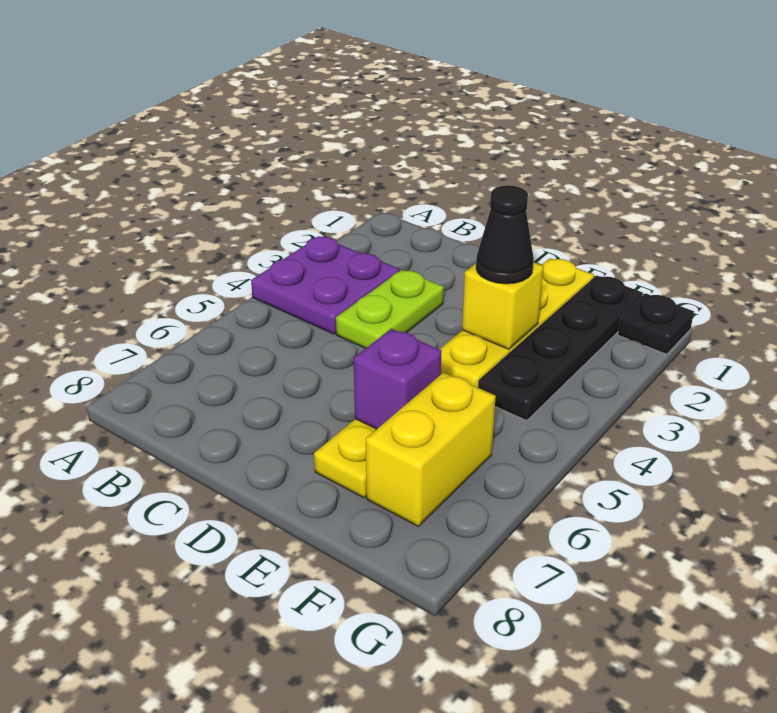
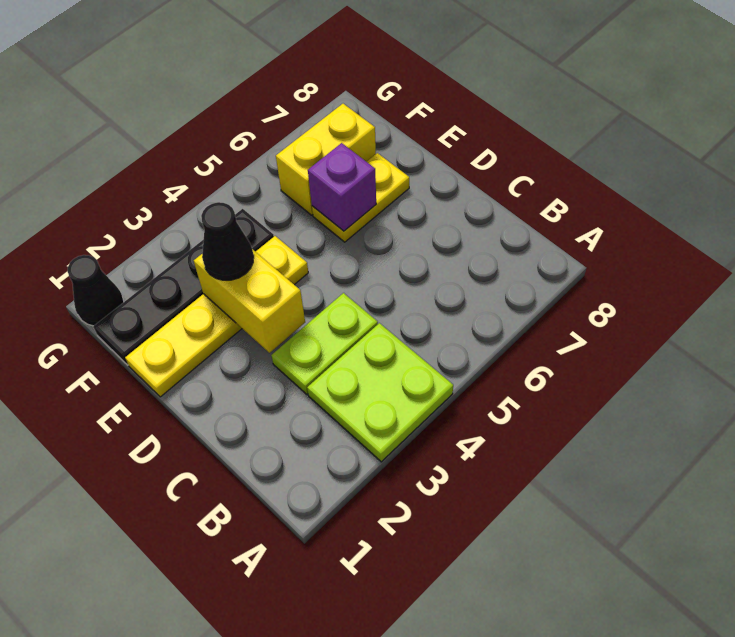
purple plate A3:B4 level 1 -> lime plate A3:B4 level 1
yellow brick E3 level 2 -> yellow brick D3:E3 level 2
black plate G1 level 1 -> black cone G1 level 1

